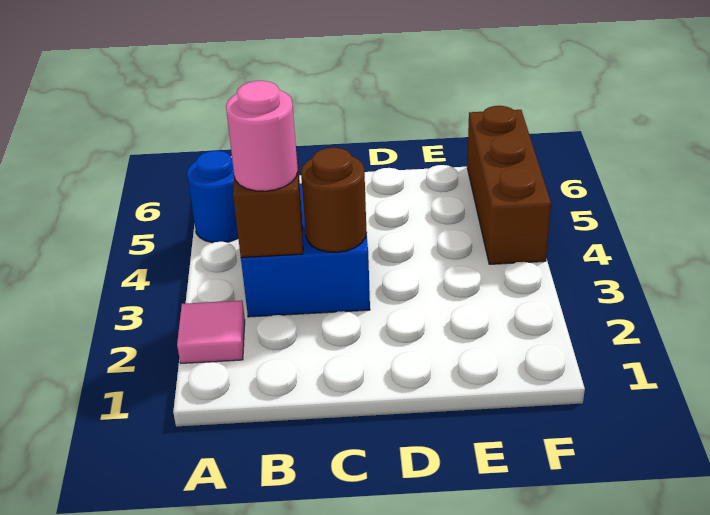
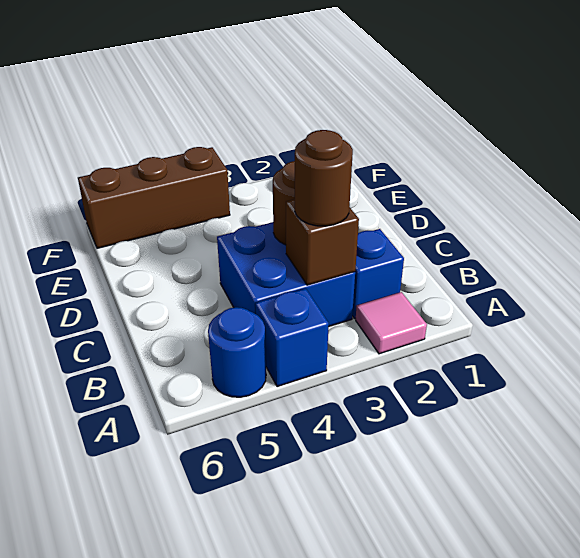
none -> blue brick A4 level 1
none -> blue brick B2 level 1
pink round brick B3 level 3 -> brown round brick B3 level 3

